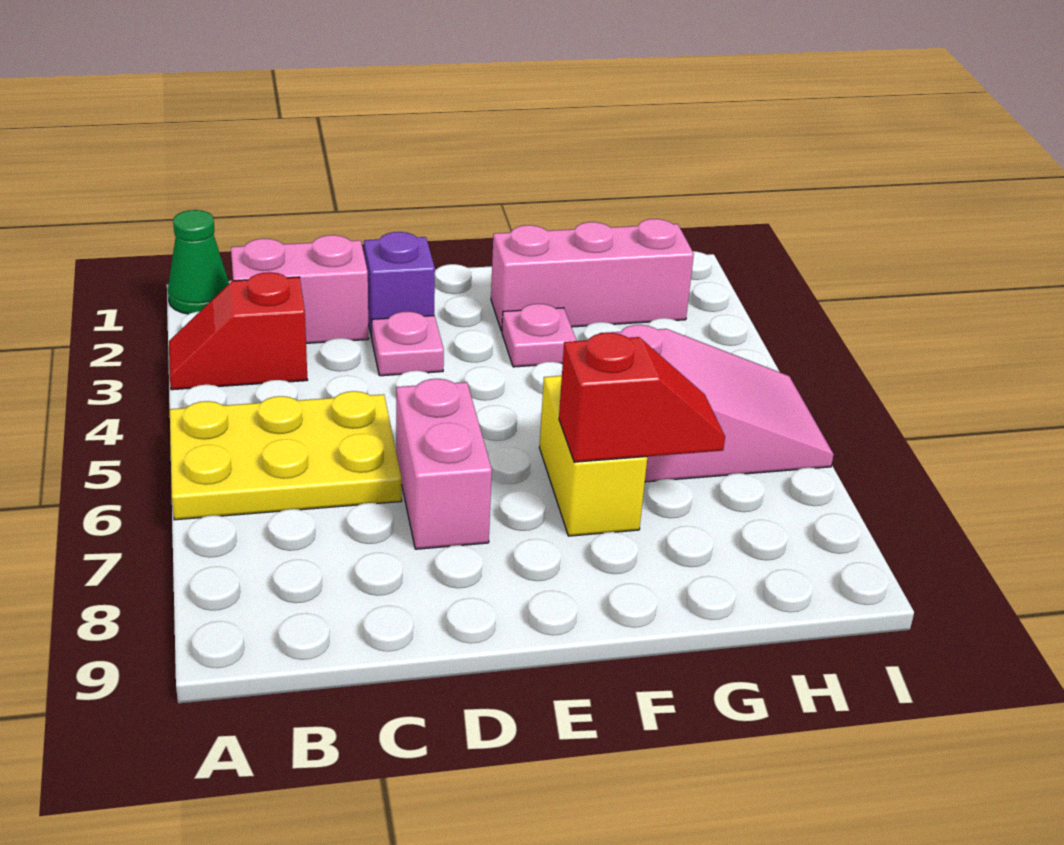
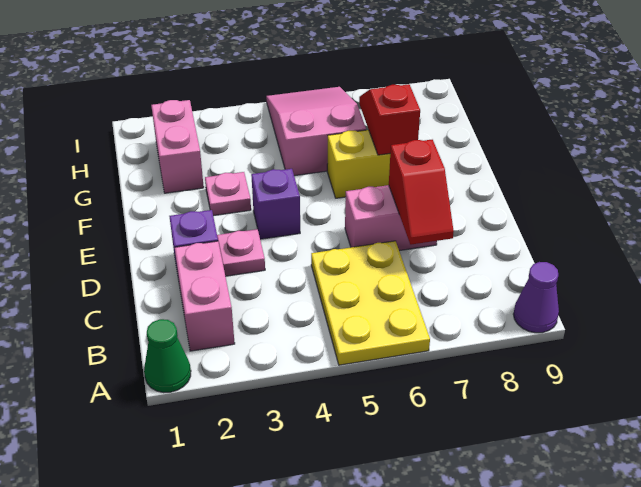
red slope A3:B3 level 1 top B -> red slope C7:D7 level 2 top D
none -> purple cone A9 level 1
none -> purple brick E4 level 1
pink brick F2:H2 level 1 -> pink brick G2:H2 level 1

